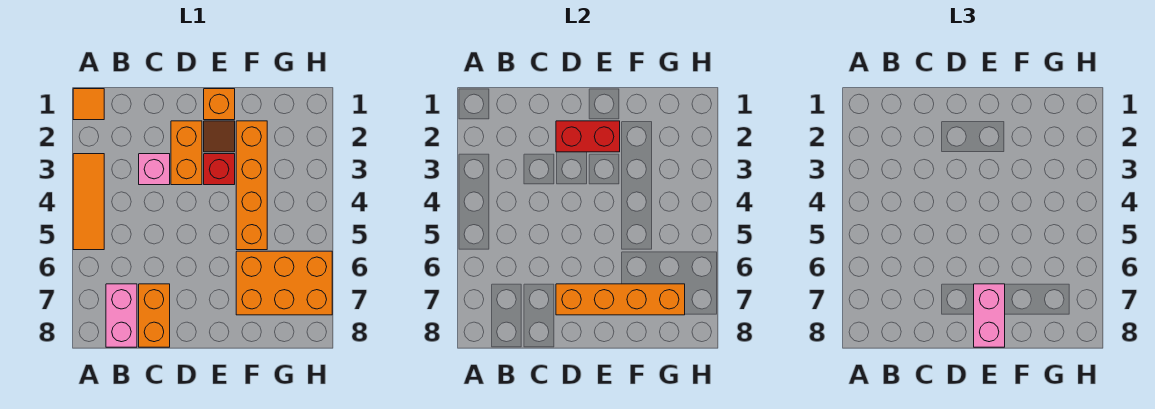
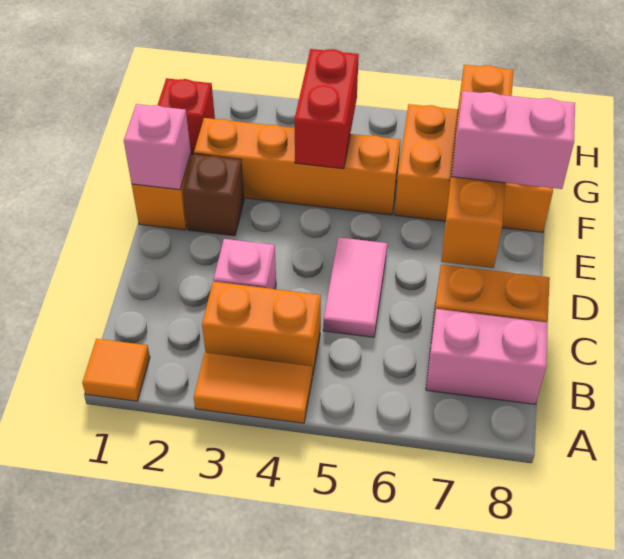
orange tile A3:A5 level 1 -> orange tile A3:A4 level 1
none -> pink tile C5:D5 level 1
orange brick D2:D3 level 1 -> orange brick B3:B4 level 1
red brick D2:E2 level 2 -> red brick F4:G4 level 2
none -> pink brick E1 level 2
brown tile E2 level 1 -> brown brick E2 level 1
red brick E3 level 1 -> red brick G1 level 1
orange brick F6:H7 level 1 -> orange brick F6:G8 level 1

